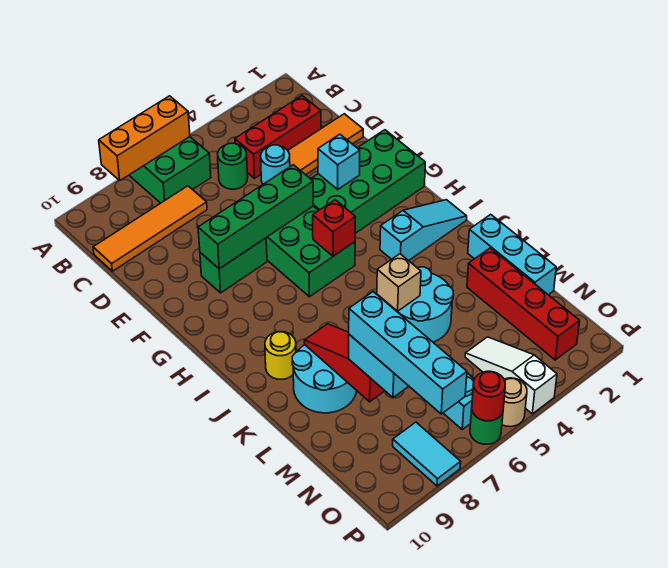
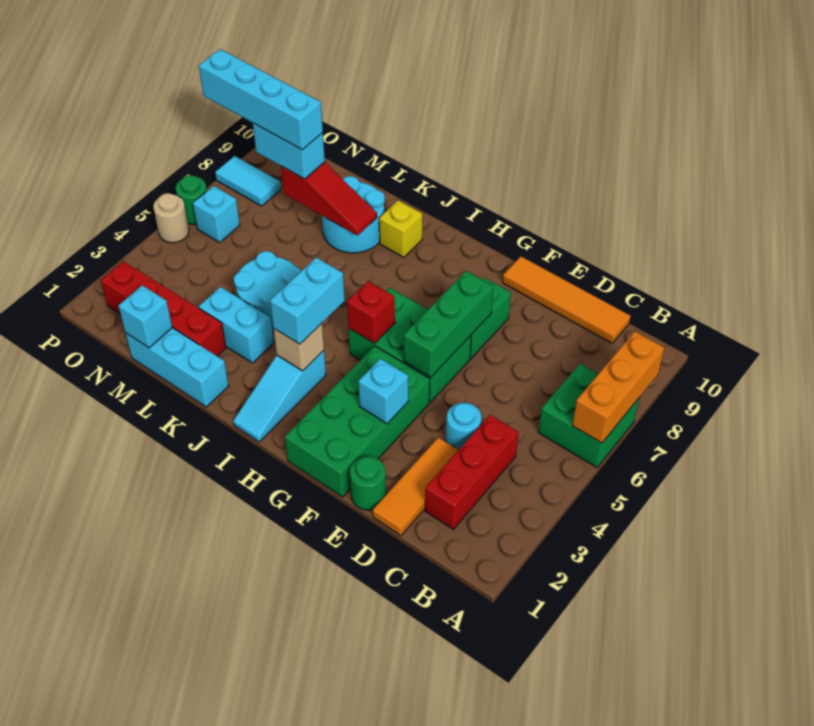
green round brick C5 level 1 -> green round brick E1 level 1
orange tile C7:C10 level 1 -> orange tile C10:F10 level 1
green brick F5:F8 level 2 -> green brick F5:F7 level 2
none -> cyan brick I3:I4 level 3
yellow round brick J9 level 1 -> yellow brick J9 level 1
none -> cyan brick K3:L3 level 1
tan brick K5 level 2 -> tan brick I3 level 2
none -> cyan brick M1 level 2
white slope N4:P4 level 1 top P -> none
red round brick P6 level 2 -> none

